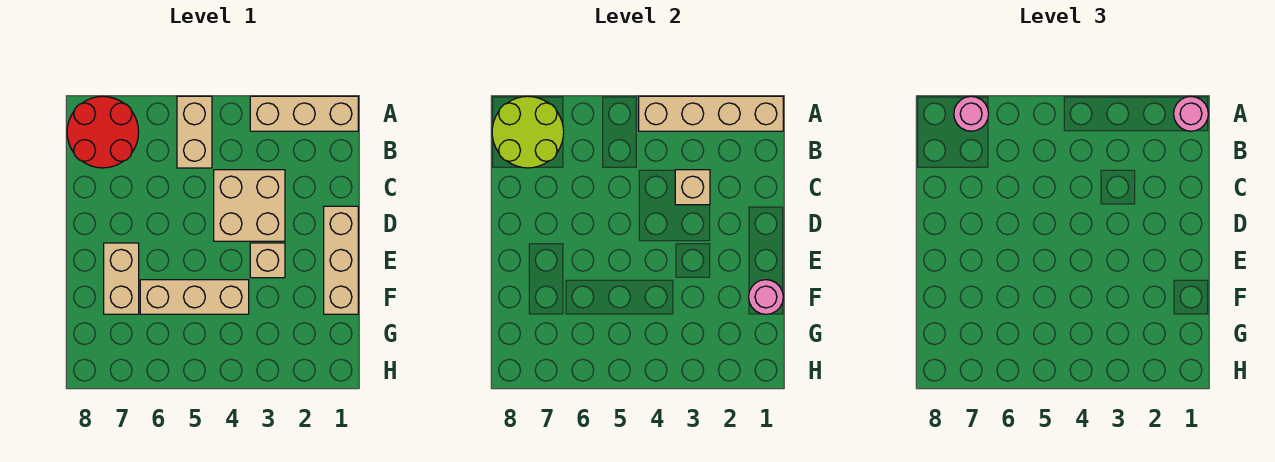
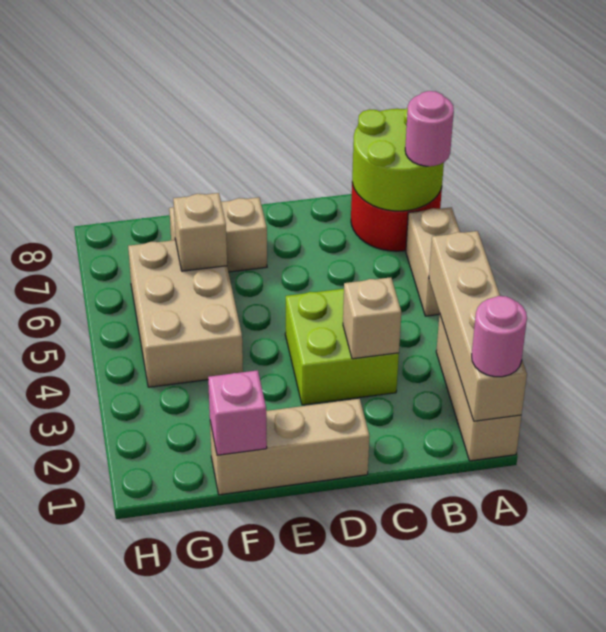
tan brick A5:B5 level 1 -> tan brick A5:A6 level 1
tan brick C3:D4 level 1 -> lime brick C3:D4 level 1
tan brick E3 level 1 -> tan brick F6 level 2
pink round brick F1 level 2 -> pink brick F1 level 2
tan brick F4:F6 level 1 -> tan brick F4:G6 level 1

